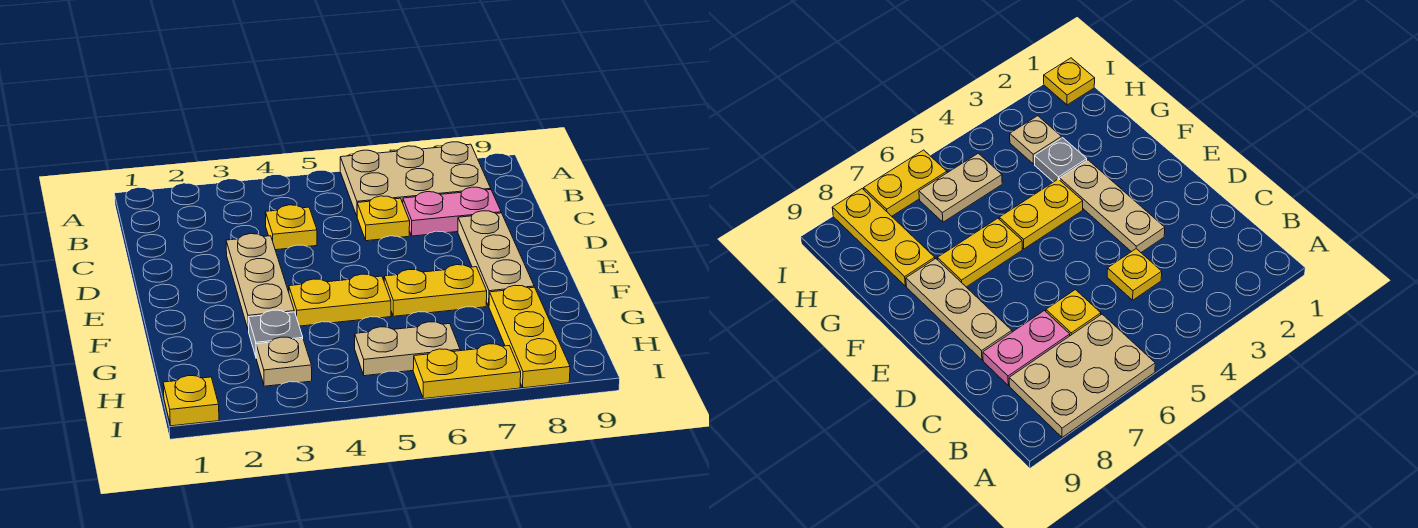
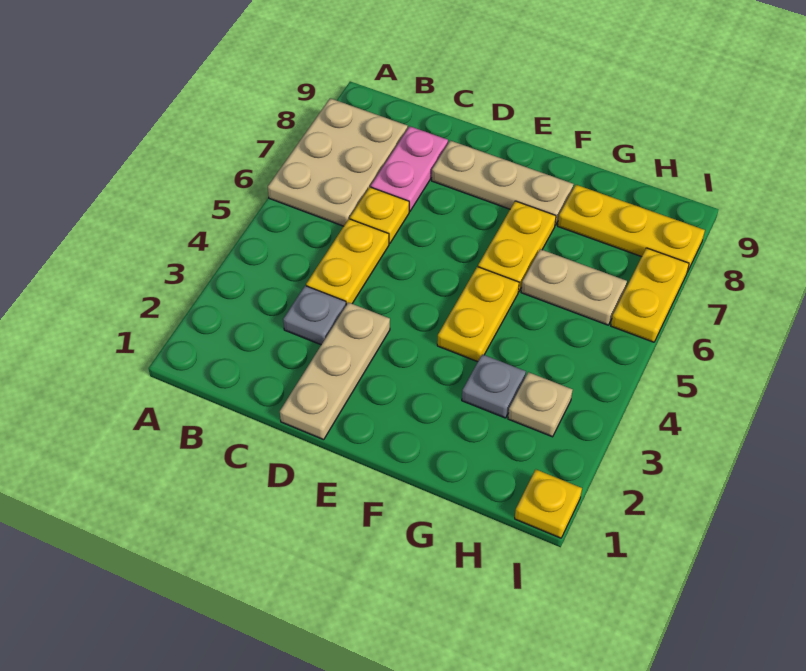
none -> grey plate C3 level 1
yellow plate C4 level 1 -> yellow plate C4:C5 level 1
tan plate D3:F3 level 1 -> tan plate D1:D3 level 1
tan plate H5:H6 level 1 -> tan plate G6:H6 level 1

